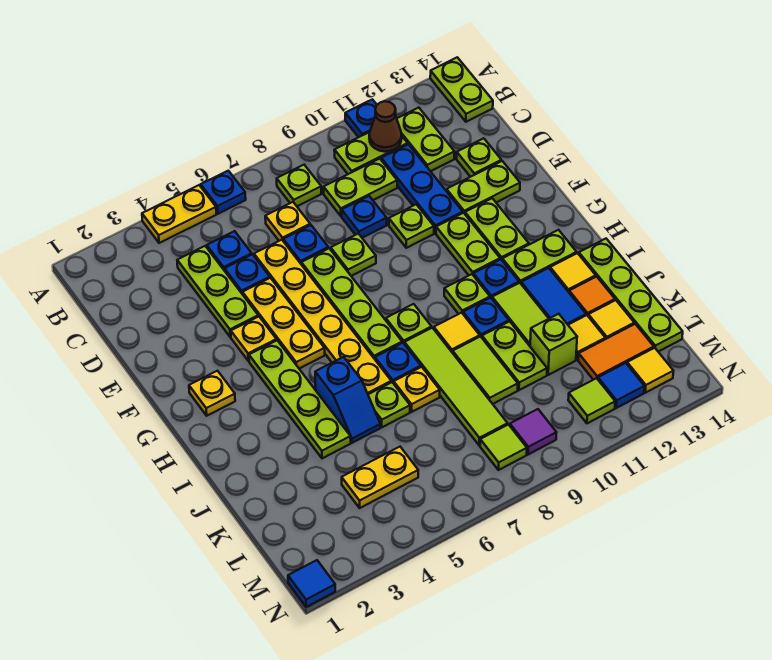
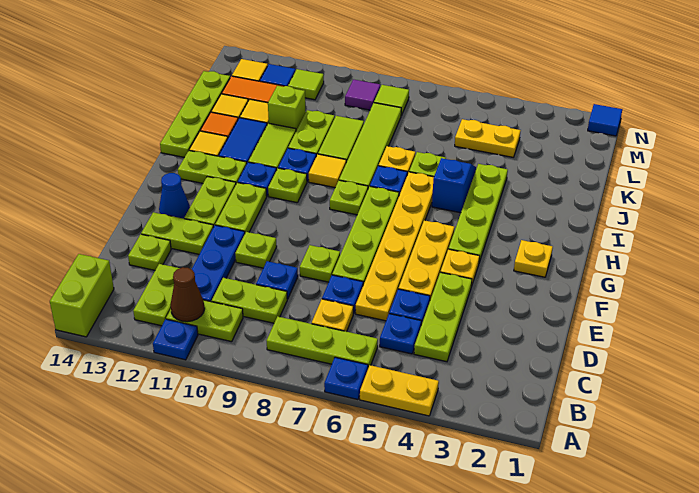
lime plate A14:B14 level 1 -> lime brick A14:B14 level 1
lime plate B8 level 1 -> lime plate B6:B8 level 1
none -> blue cone F13 level 1

